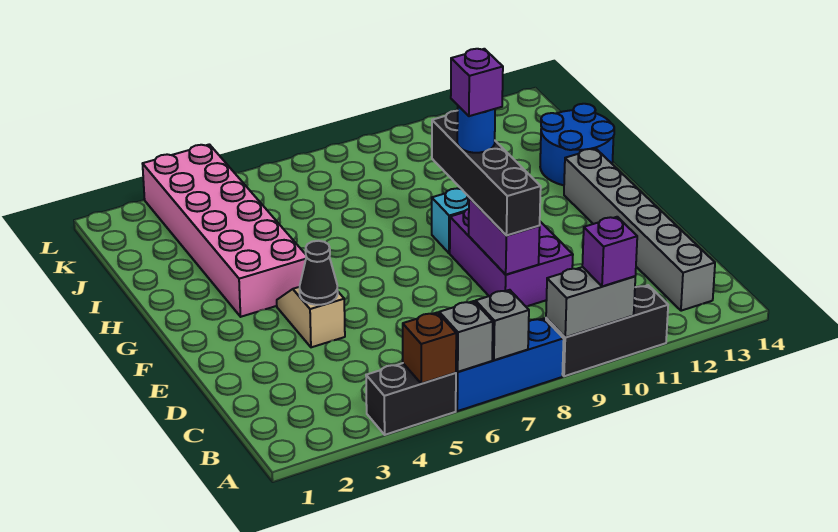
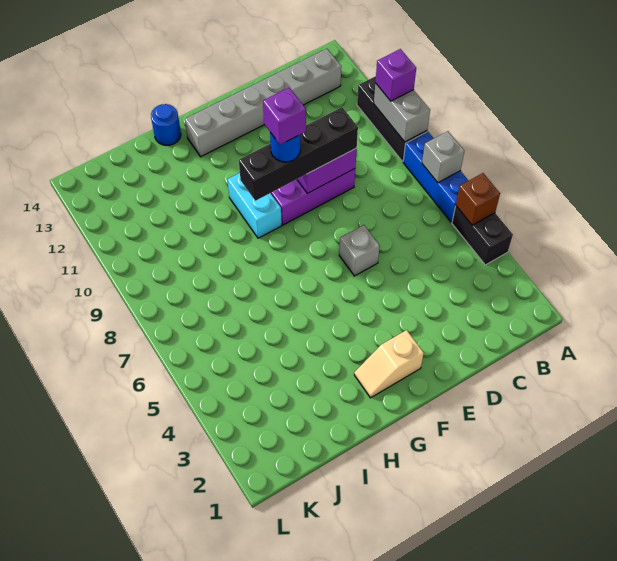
grey brick A6 level 2 -> grey brick E6 level 1
tan slope E4:F4 level 1 top E -> tan slope F2:G2 level 1 top F
black cone E4 level 2 -> none
pink brick G3:L4 level 1 -> none
blue round brick H13:I14 level 1 -> blue round brick H14 level 1

